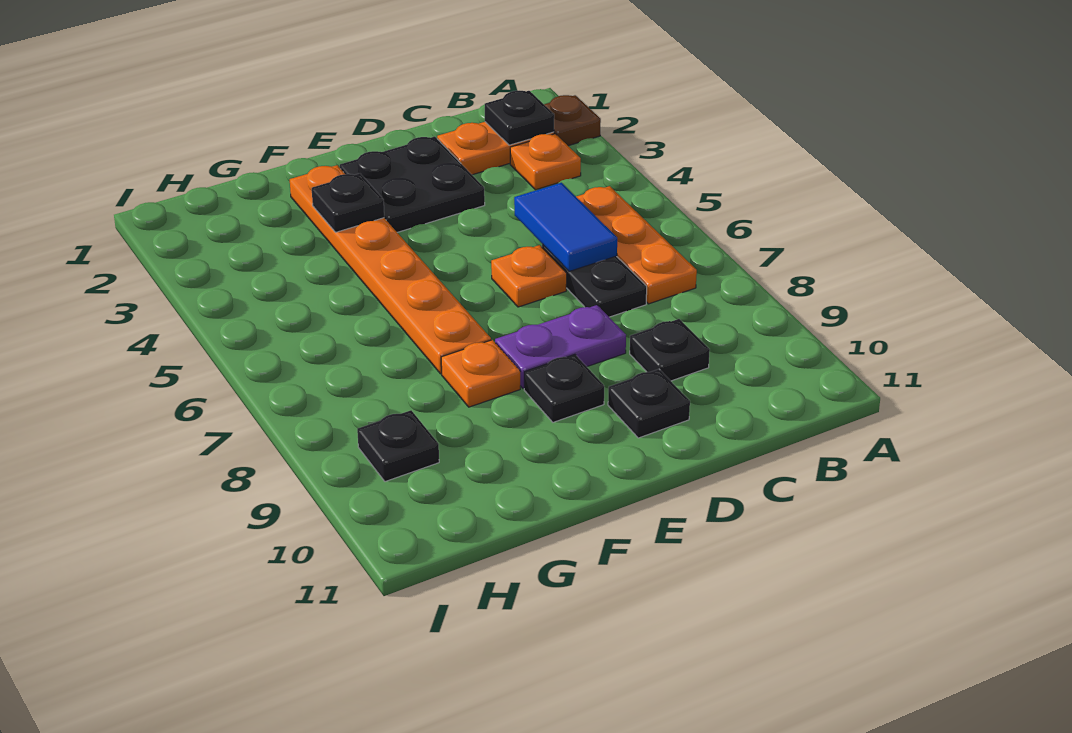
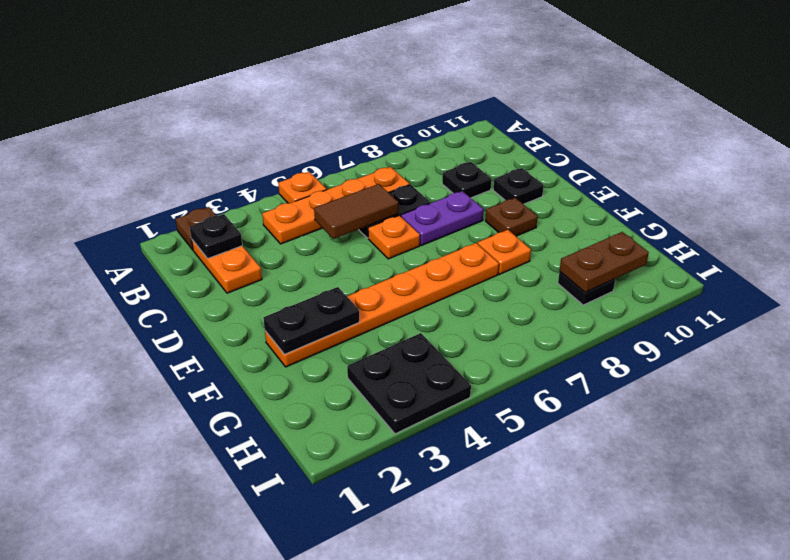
orange plate B3 level 1 -> orange plate A5 level 1
orange plate B5:B7 level 1 -> orange plate B4:B7 level 1
blue tile C5:C6 level 2 -> brown tile C5:C6 level 2
black plate D2:E3 level 1 -> black plate H3:I4 level 1
purple plate D8:E8 level 1 -> purple plate D7:D8 level 1
black plate E9 level 1 -> brown plate E9 level 1
black plate F3 level 2 -> black plate F2:F3 level 2
none -> brown plate H9:H10 level 2

